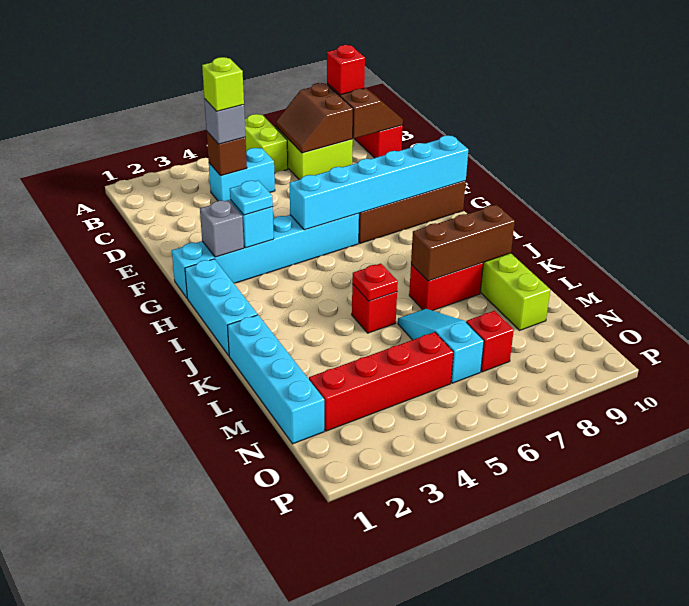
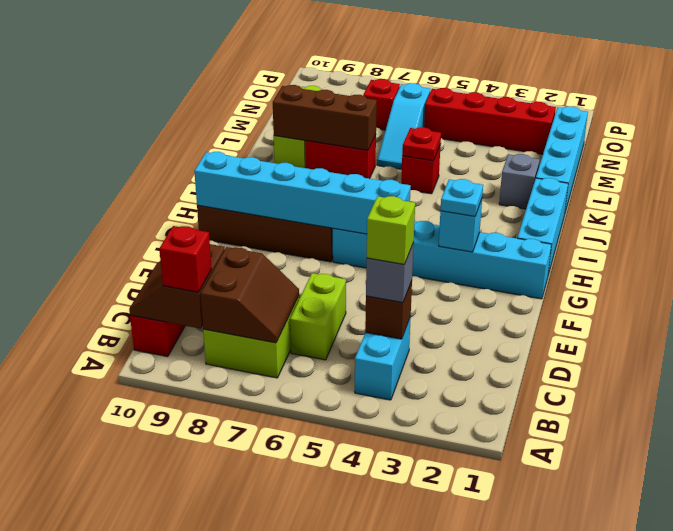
lime brick A6:B6 level 1 -> lime brick C6:D6 level 1
cyan brick C4:C5 level 1 -> cyan brick B4:C4 level 1
grey brick G2 level 2 -> grey brick K2 level 1

